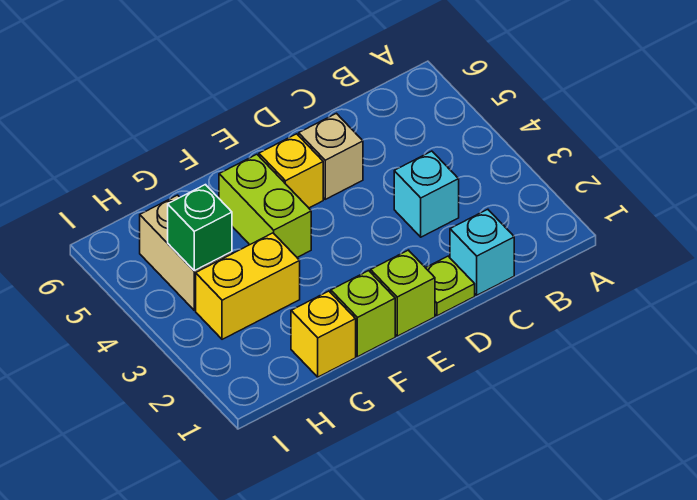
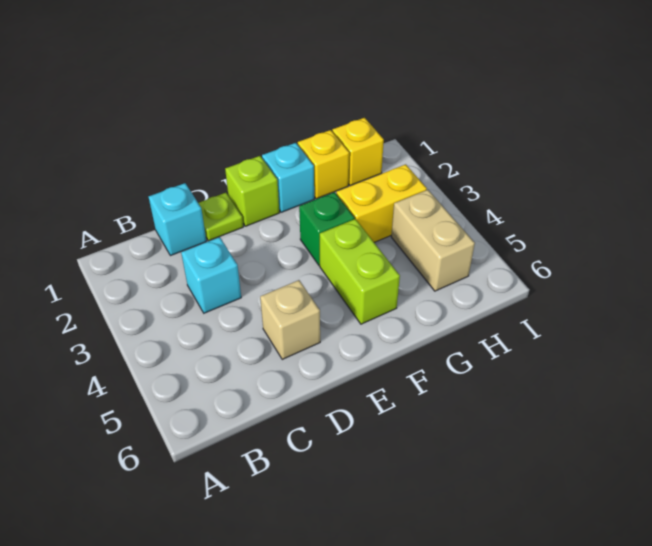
yellow brick E5 level 1 -> yellow brick H1 level 1
lime brick F1 level 1 -> cyan brick F1 level 1
green brick H4 level 2 -> green brick F3 level 1

